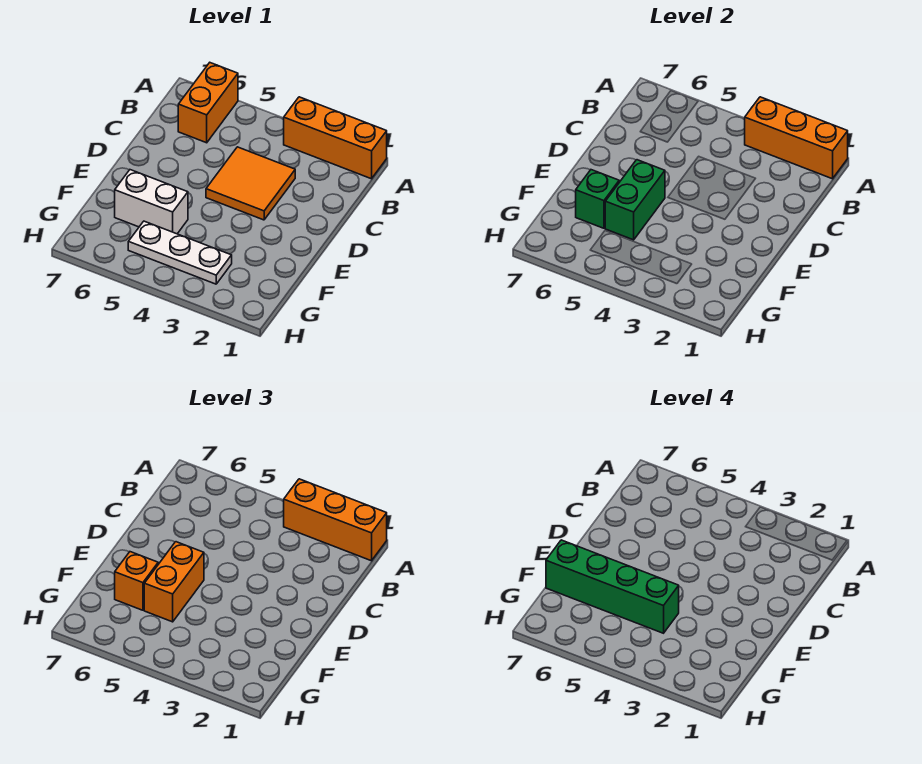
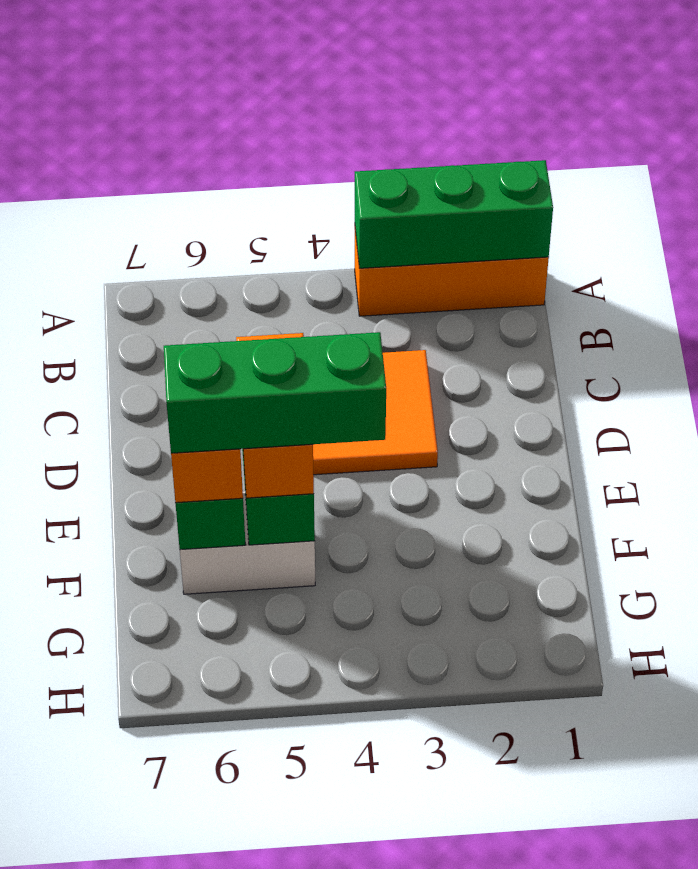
orange brick A1:A3 level 2 -> green brick A1:A3 level 2
orange brick A1:A3 level 3 -> none
orange brick A6:B6 level 1 -> none
green brick F4:F7 level 4 -> green brick F4:F6 level 4
white plate G3:G5 level 1 -> none

